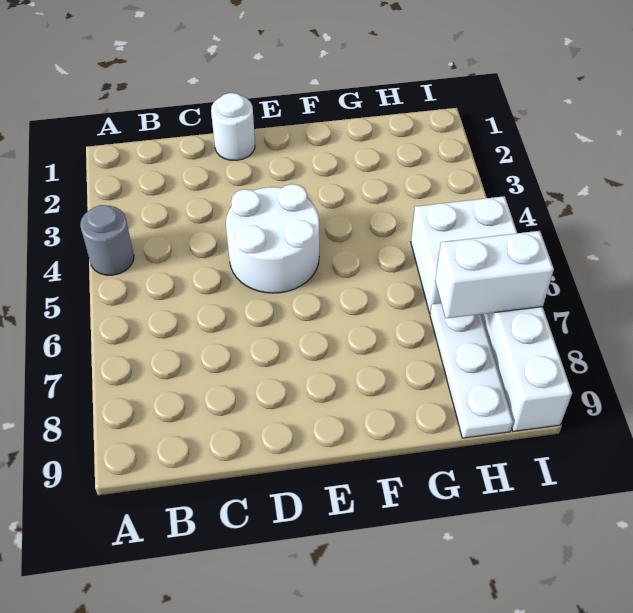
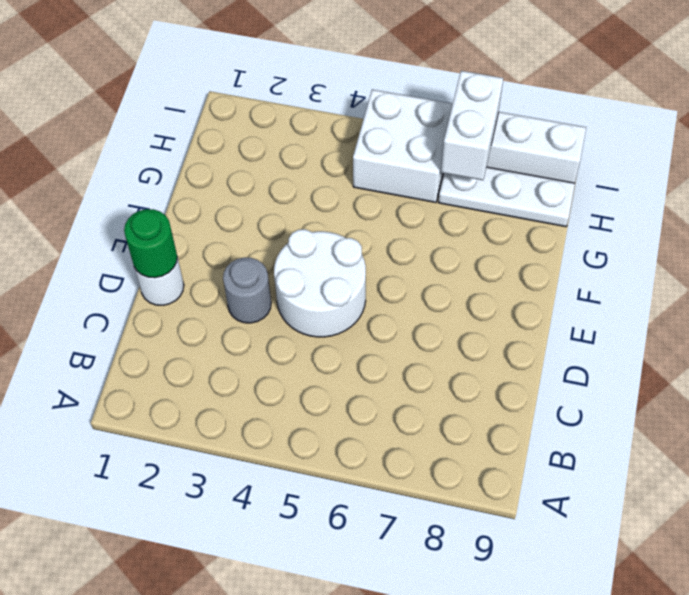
grey round brick A4 level 1 -> grey round brick D3 level 1
none -> green round brick D1 level 2

